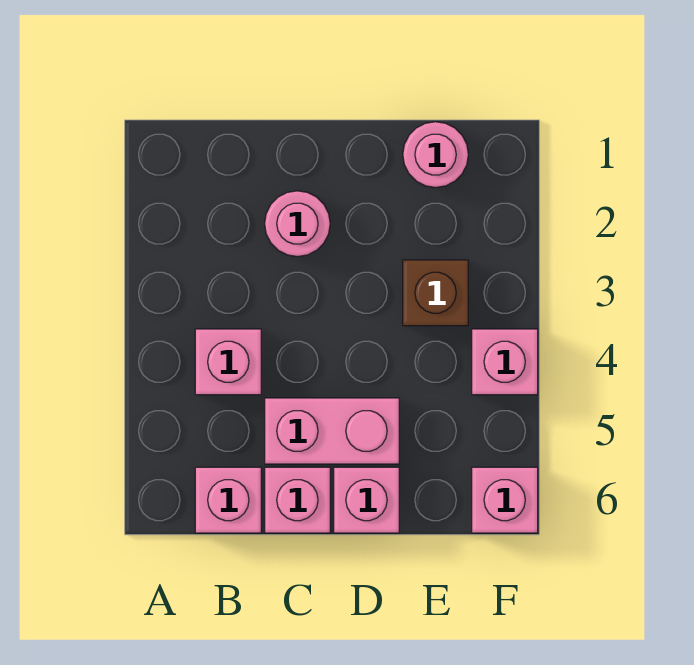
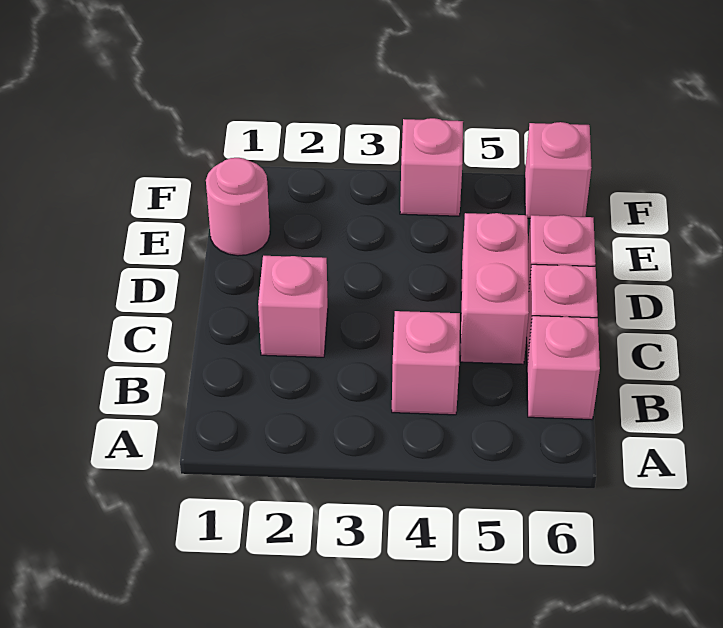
pink round brick C2 level 1 -> pink brick C2 level 1
brown brick E3 level 1 -> none

